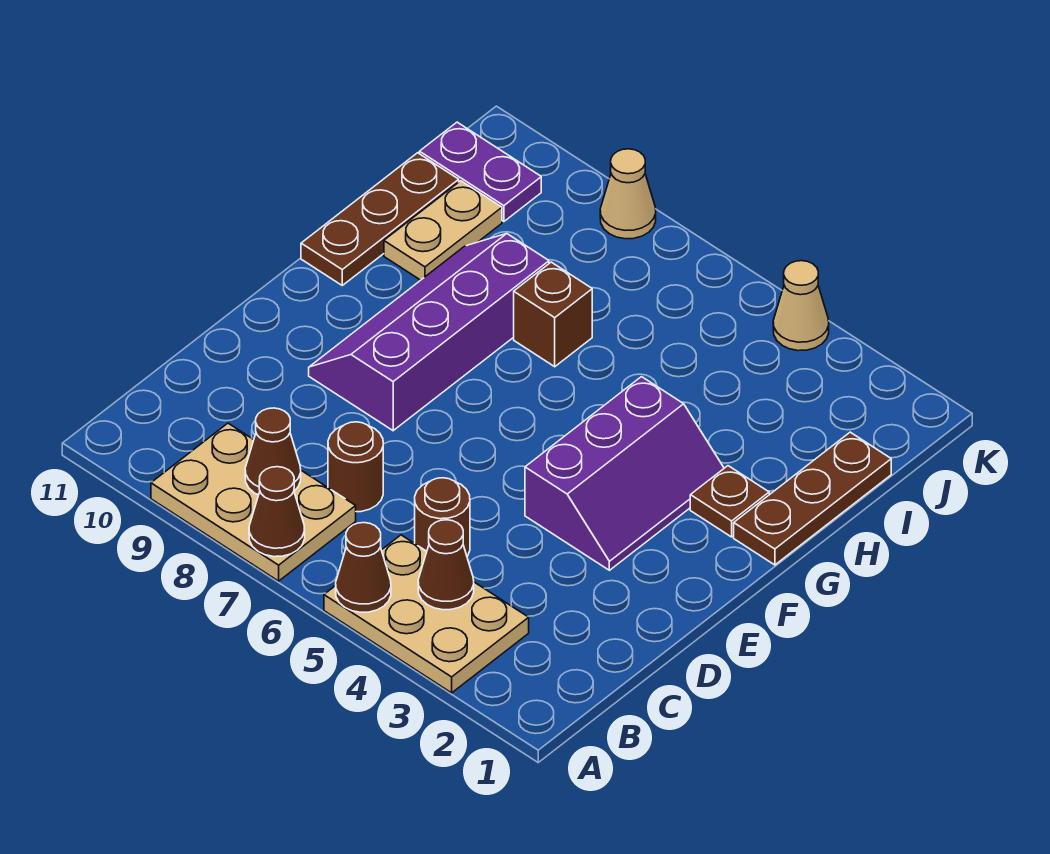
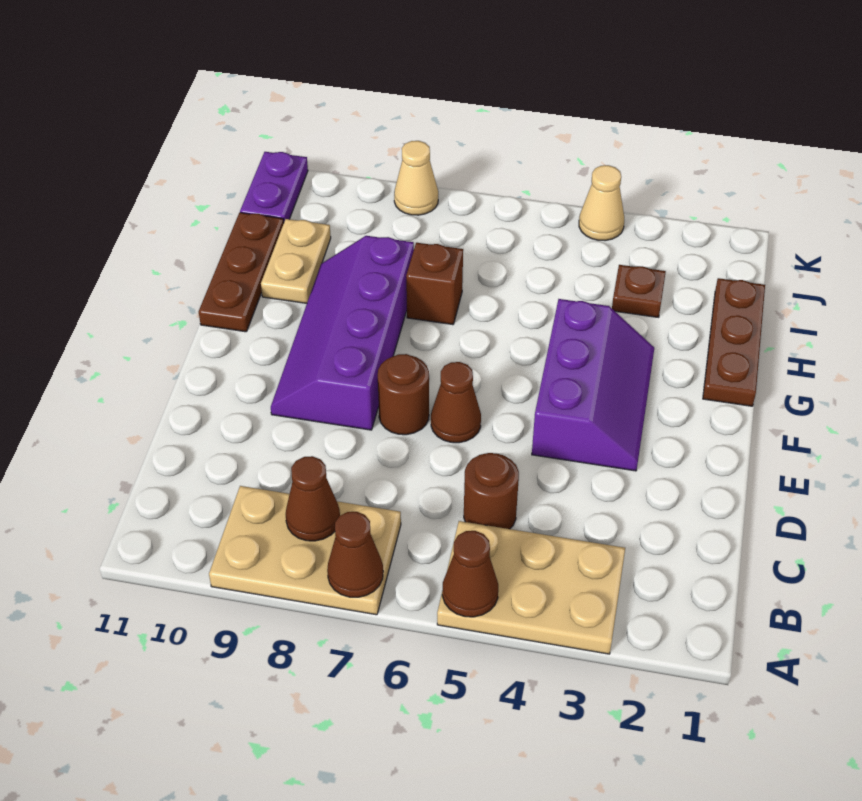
brown cone B4 level 2 -> brown cone E6 level 1
brown round brick C7 level 1 -> brown round brick E7 level 1
brown plate G2 level 1 -> brown plate I3 level 1
purple plate J10:J11 level 1 -> purple plate J11:K11 level 1

